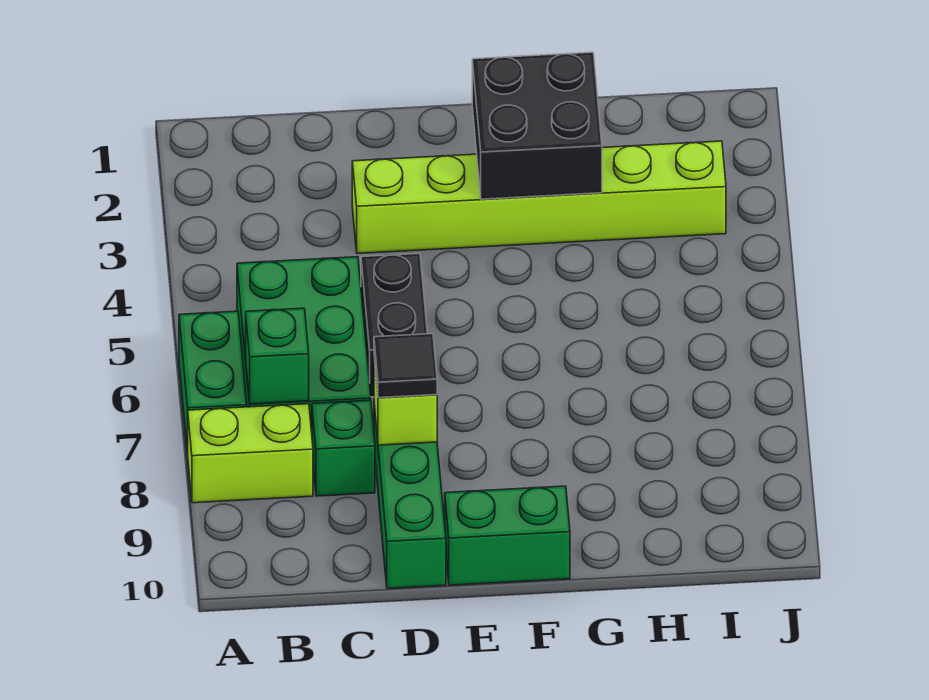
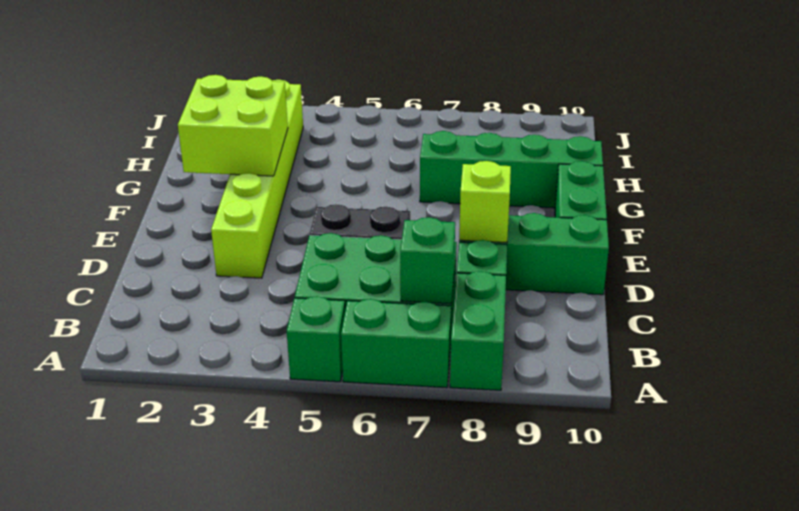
none -> green brick A5 level 1
lime brick A8:B8 level 1 -> green brick A8:B8 level 1
black tile D8 level 3 -> none
black brick F2:G3 level 2 -> lime brick F2:G3 level 2
none -> green brick G7:G10 level 1

